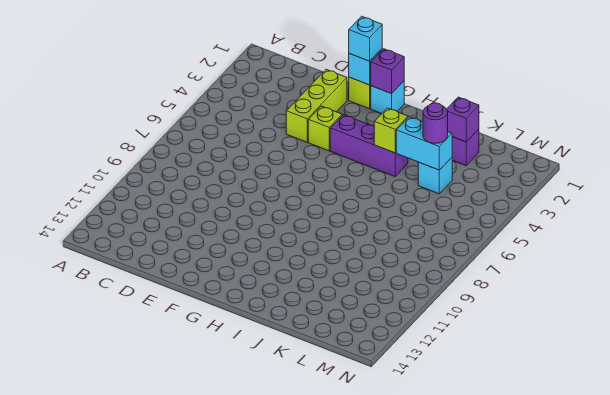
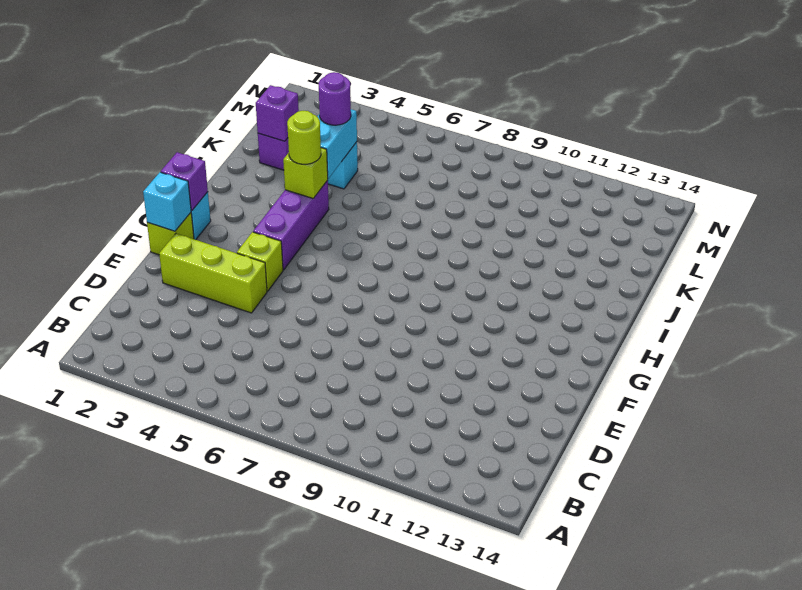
cyan brick F1 level 3 -> none
none -> lime round brick I4 level 3

